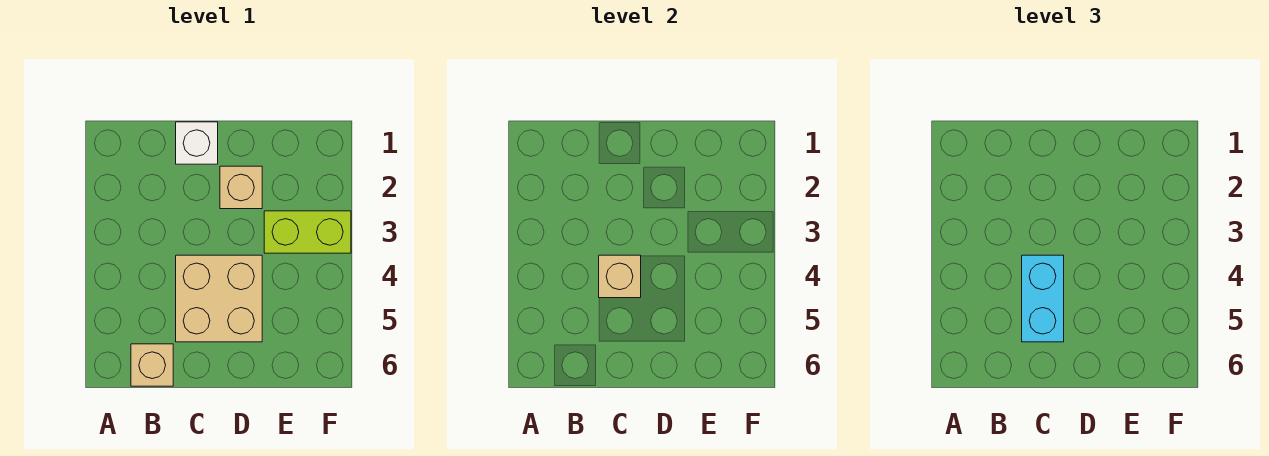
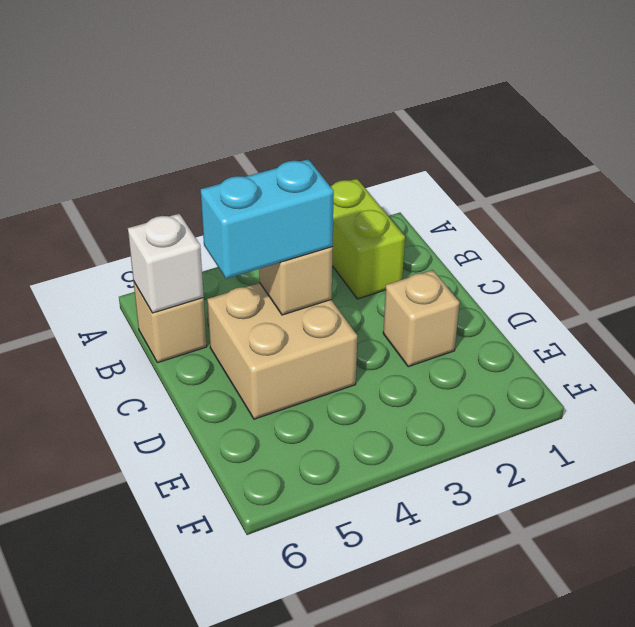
white brick C1 level 1 -> white brick B6 level 2
lime brick E3:F3 level 1 -> lime brick A2:B2 level 1

